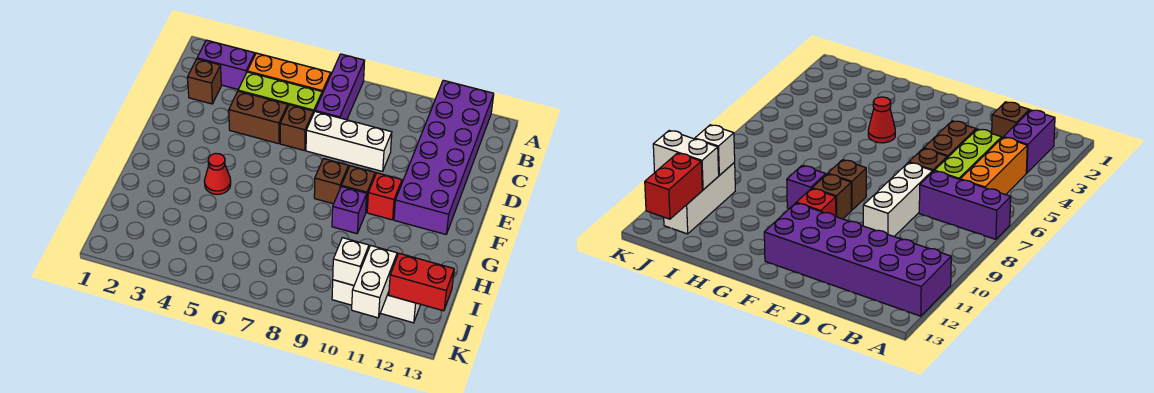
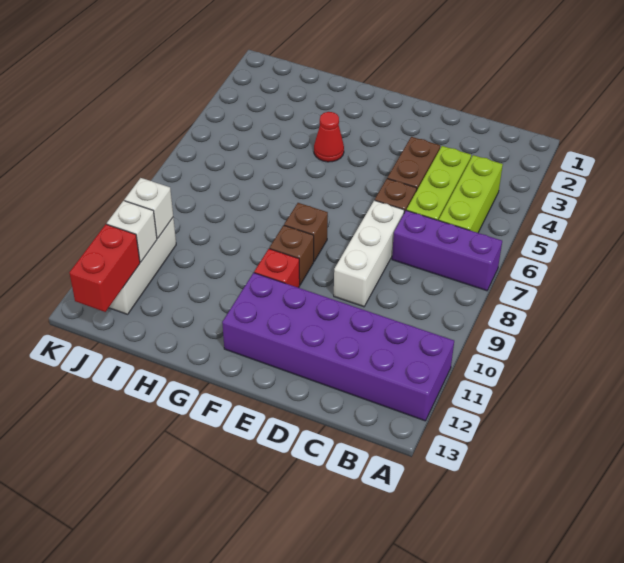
purple brick B2:B3 level 1 -> none
orange brick B4:B6 level 1 -> lime brick B4:B6 level 1
brown brick C2 level 1 -> none
purple brick G9 level 1 -> none
white brick J11:K11 level 2 -> white brick J11 level 2

